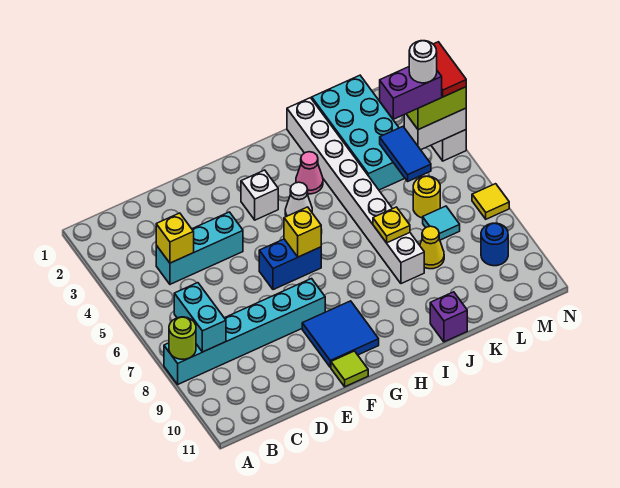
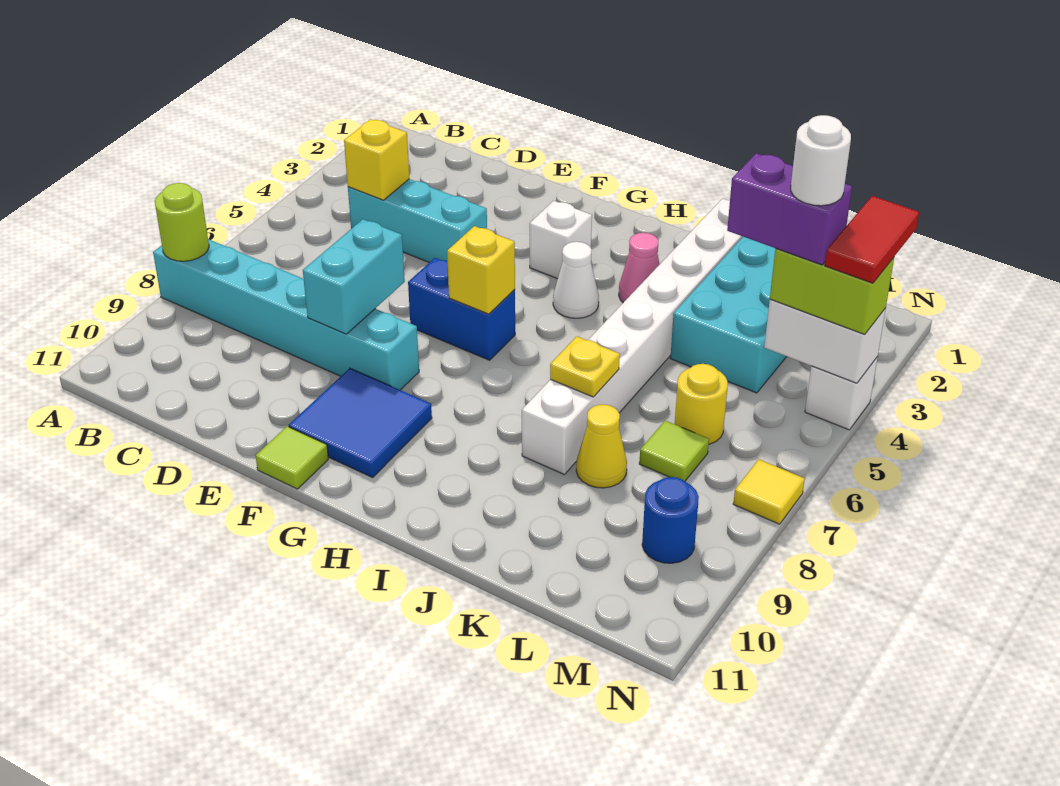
cyan brick B7:B8 level 2 -> cyan brick E7:E8 level 2
purple brick J11 level 1 -> none
blue tile L4:L5 level 2 -> none
cyan tile L7 level 1 -> lime tile L7 level 1

